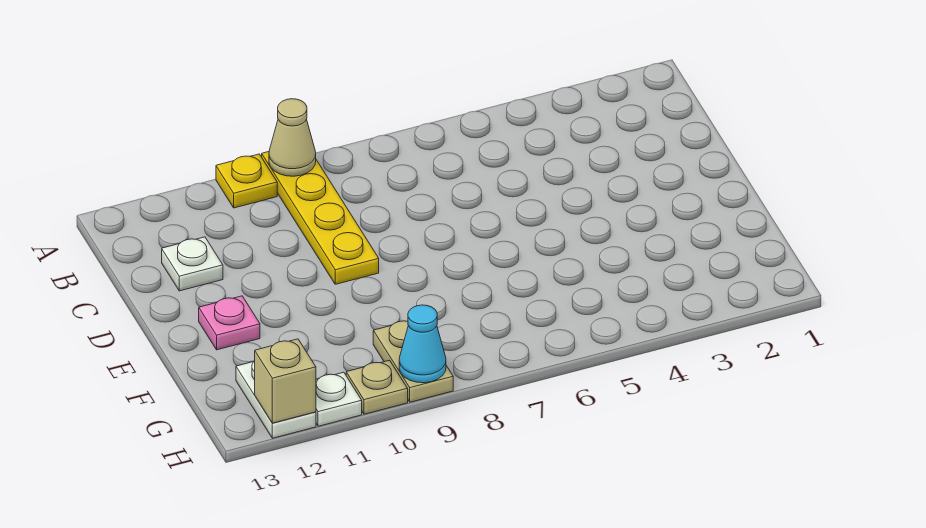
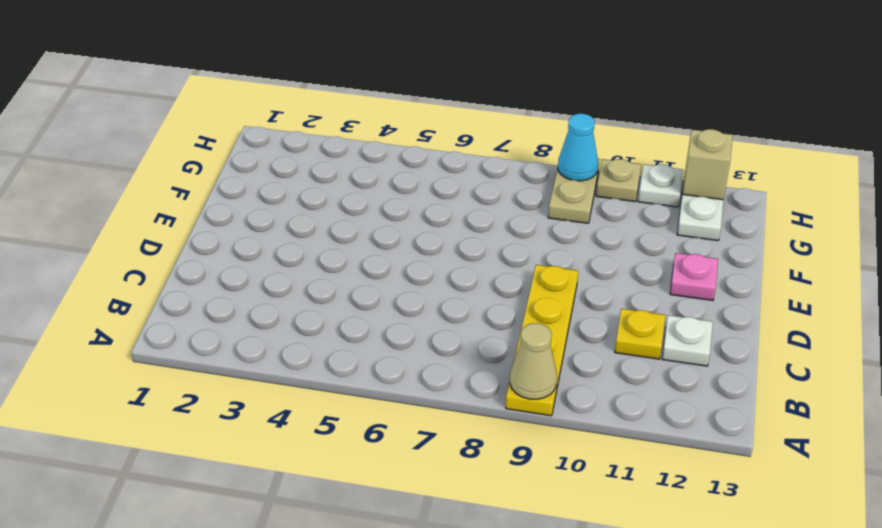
yellow plate A10 level 1 -> yellow plate C11 level 1

